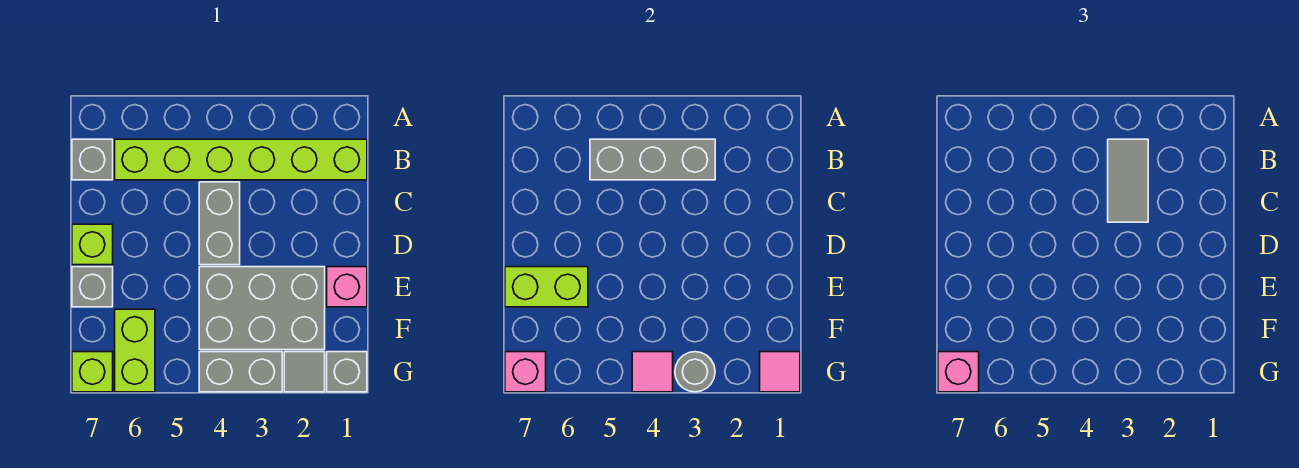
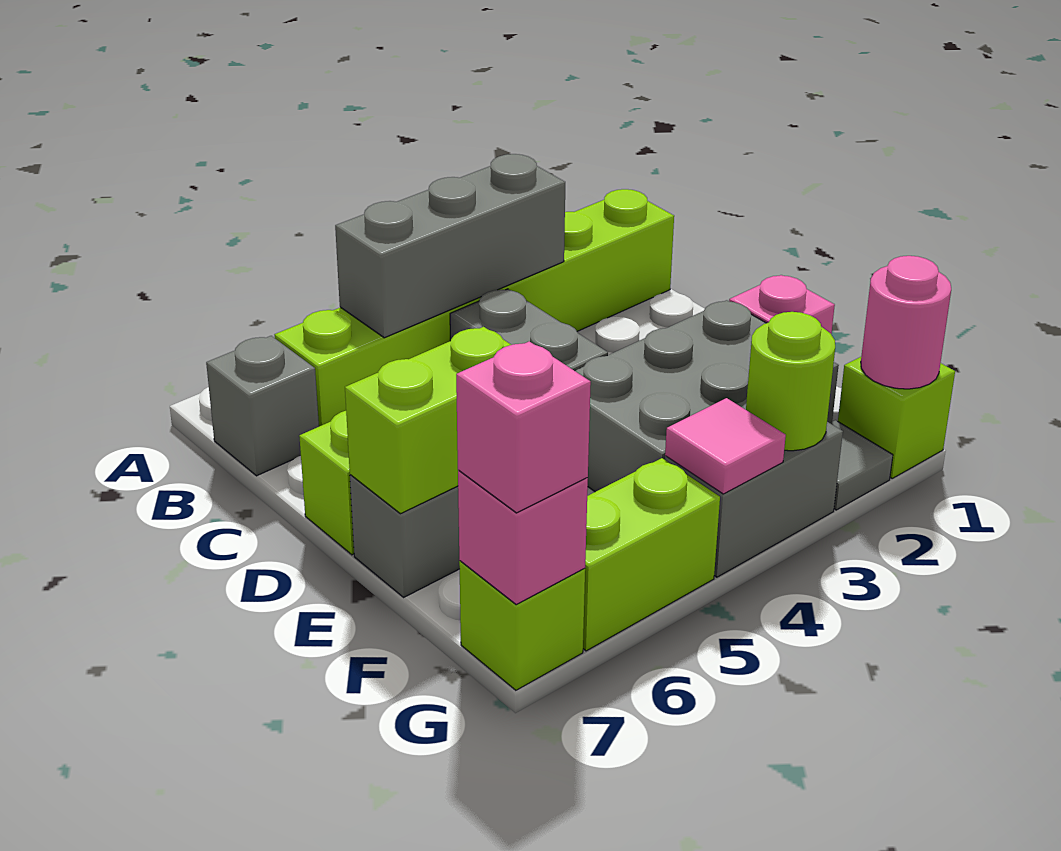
grey tile B3:C3 level 3 -> none
lime brick F6:G6 level 1 -> lime brick G5:G6 level 1
grey brick G1 level 1 -> lime brick G1 level 1
pink tile G1 level 2 -> pink round brick G1 level 2
grey round brick G3 level 2 -> lime round brick G3 level 2

